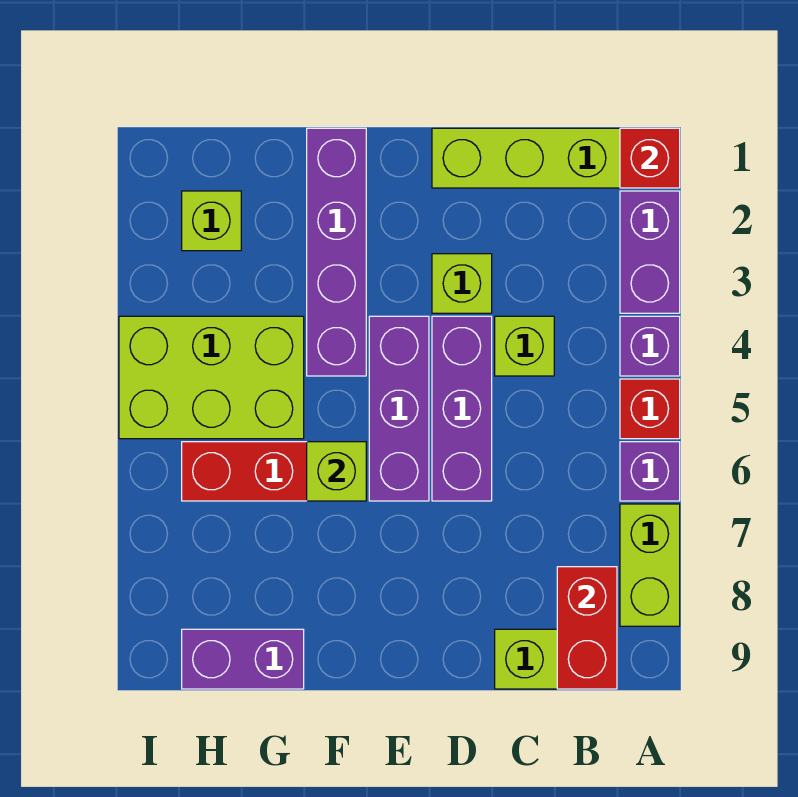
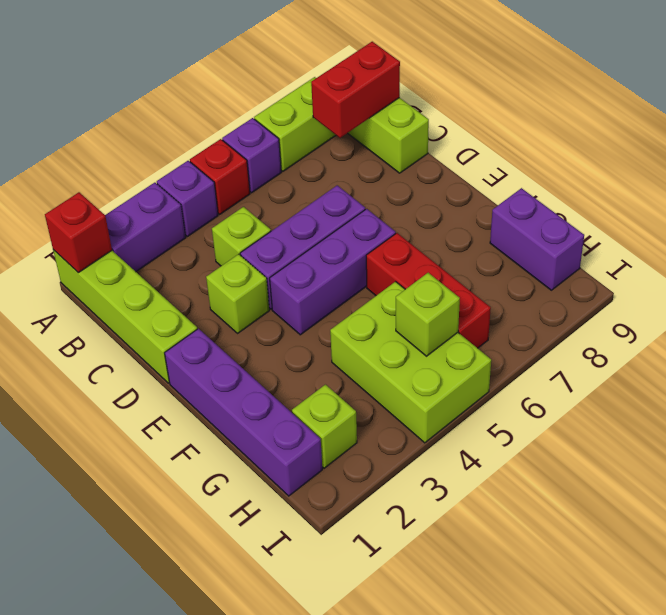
purple brick F1:F4 level 1 -> purple brick E1:H1 level 1
lime brick F6 level 2 -> lime brick H5 level 2

